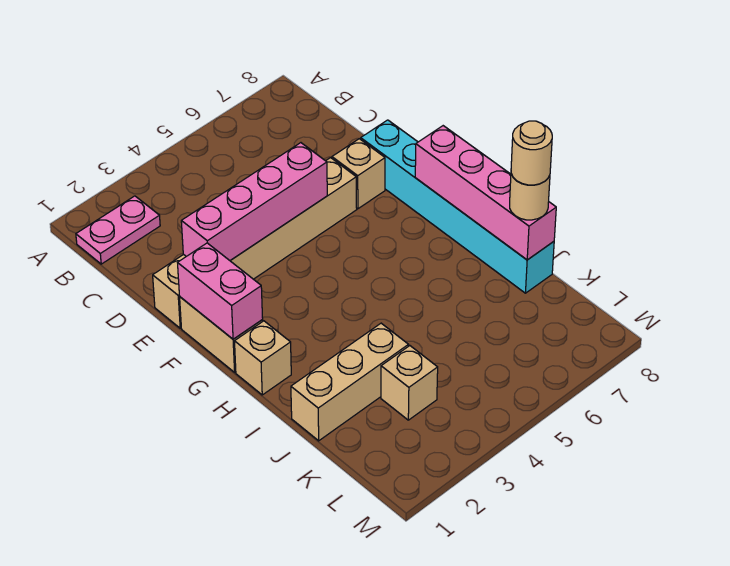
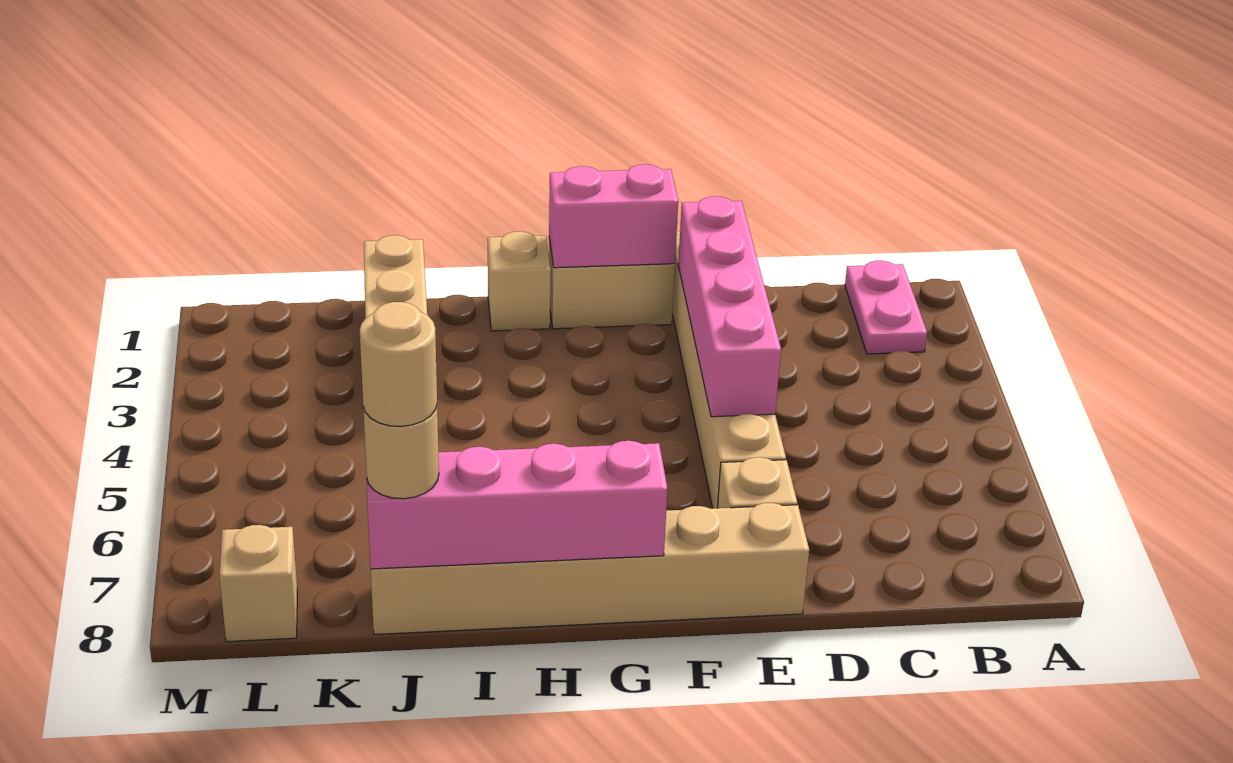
cyan brick E8:J8 level 1 -> tan brick E8:J8 level 1
tan brick K3 level 1 -> tan brick L8 level 1

